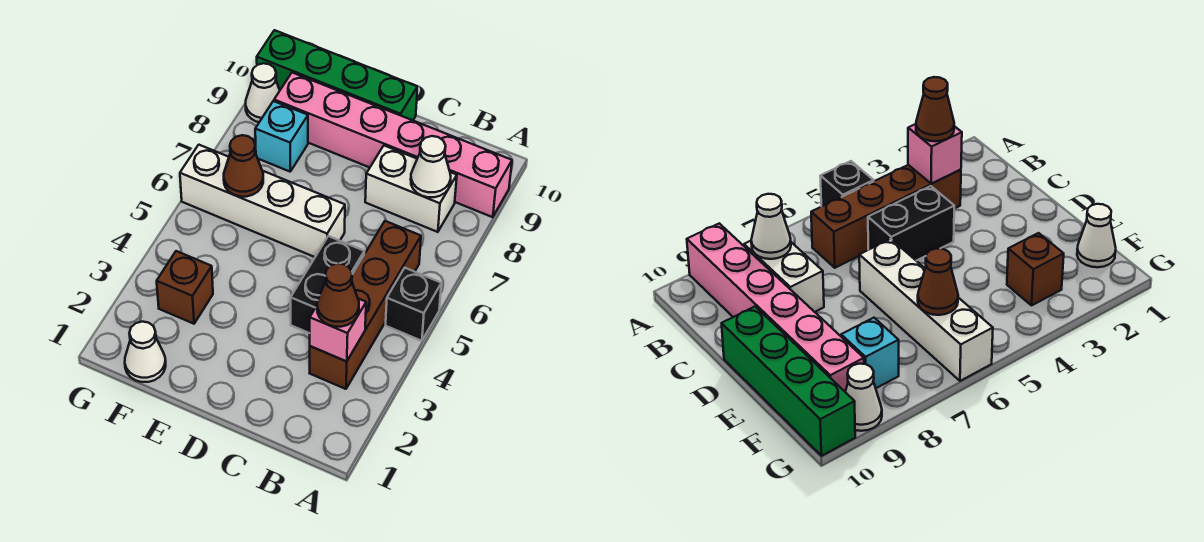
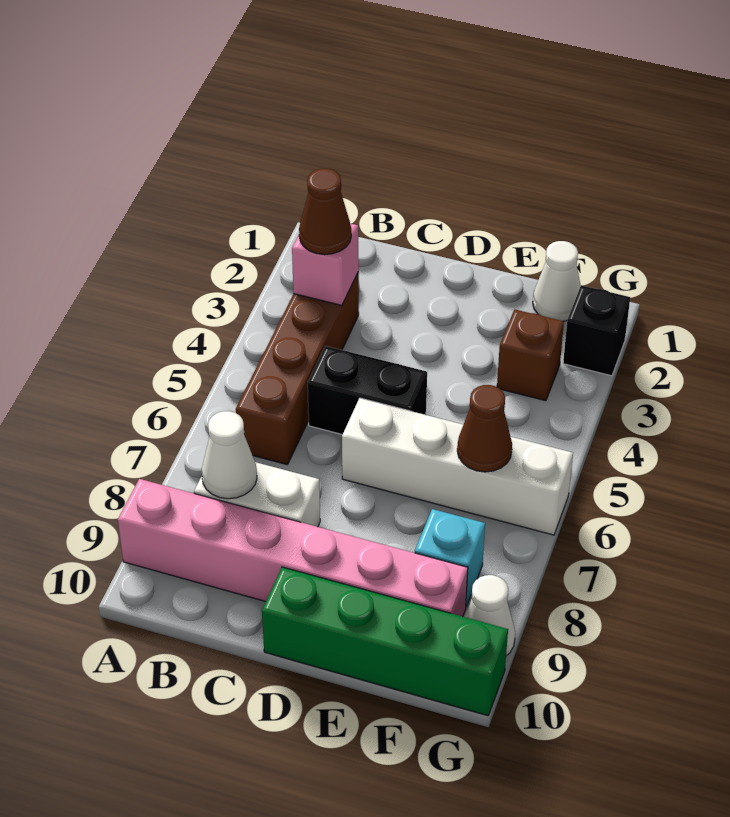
black brick A5 level 1 -> black brick G2 level 1
black brick C4:C5 level 1 -> black brick C5:D5 level 1

